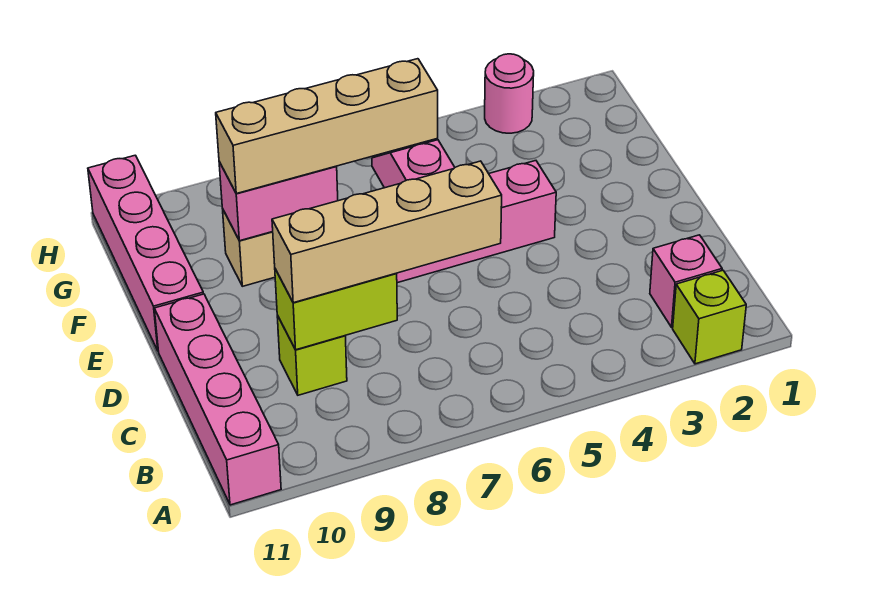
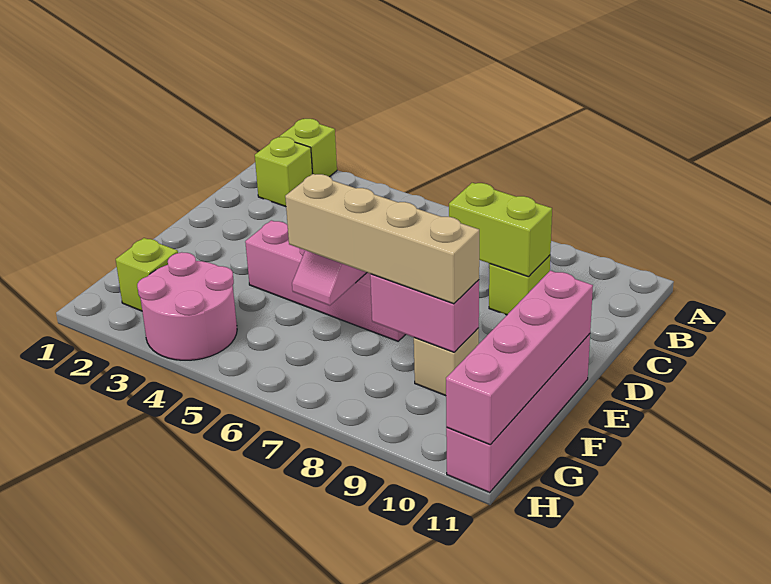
pink brick A11:D11 level 1 -> pink brick E11:H11 level 2
pink brick B2 level 1 -> lime brick B2 level 1
tan brick C6:C9 level 3 -> none
none -> lime brick G2 level 1
pink round brick H3 level 1 -> pink round brick G3:H4 level 1

